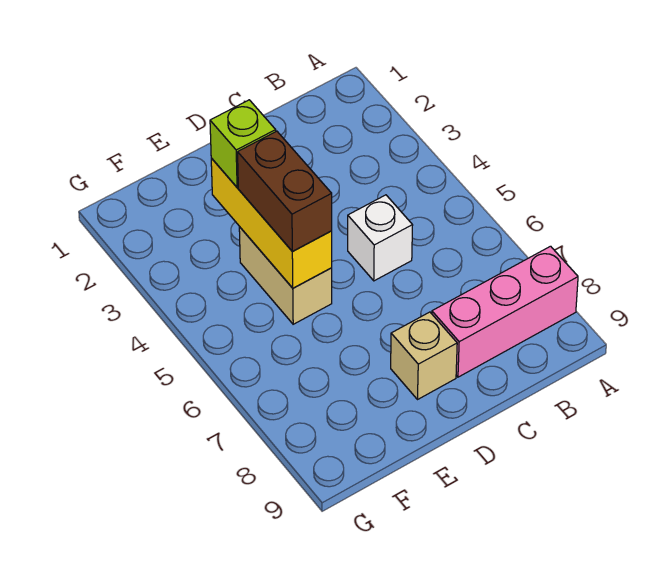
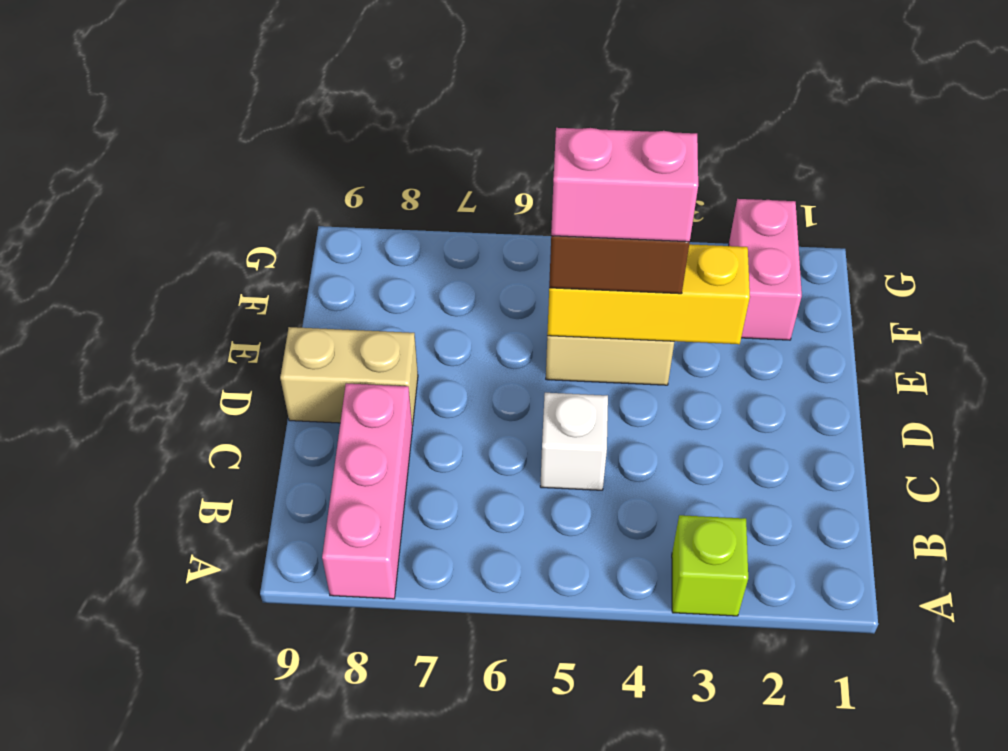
tan brick D8 level 1 -> tan brick D8:D9 level 1
lime brick E3 level 3 -> lime brick A3 level 1
none -> pink brick E4:E5 level 4
none -> pink brick F2:G2 level 1

